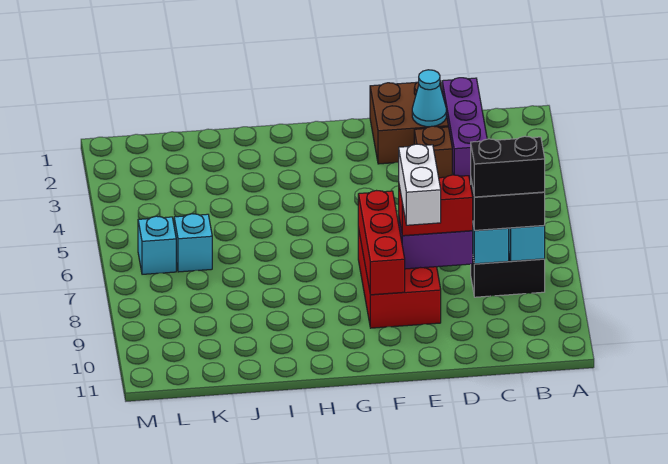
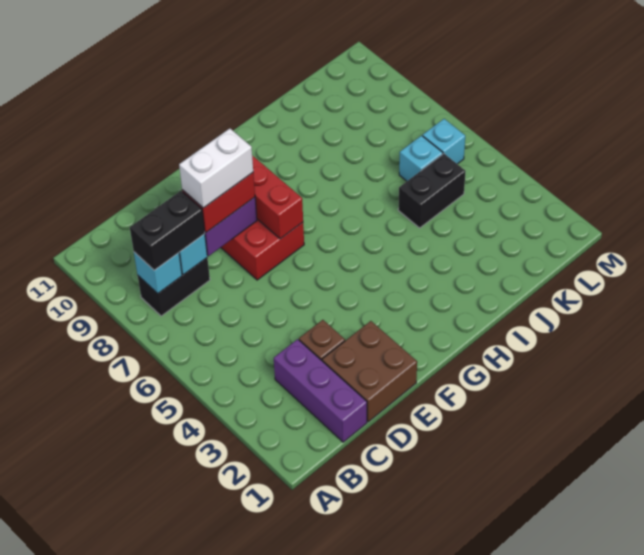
black brick B8:C8 level 4 -> black brick J5:K5 level 1
cyan cone D2 level 2 -> none
white brick E8:E9 level 4 -> white brick D8:E8 level 4

